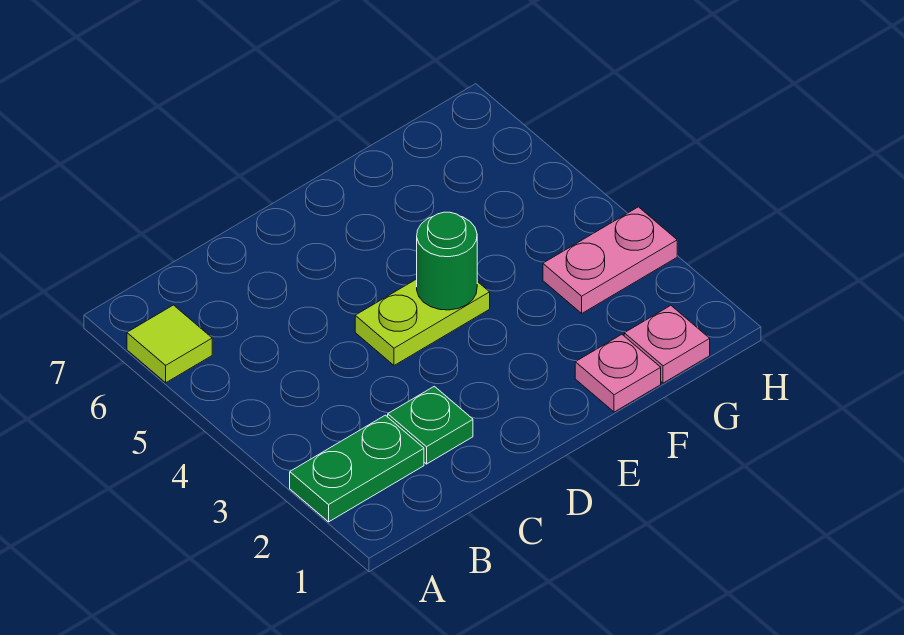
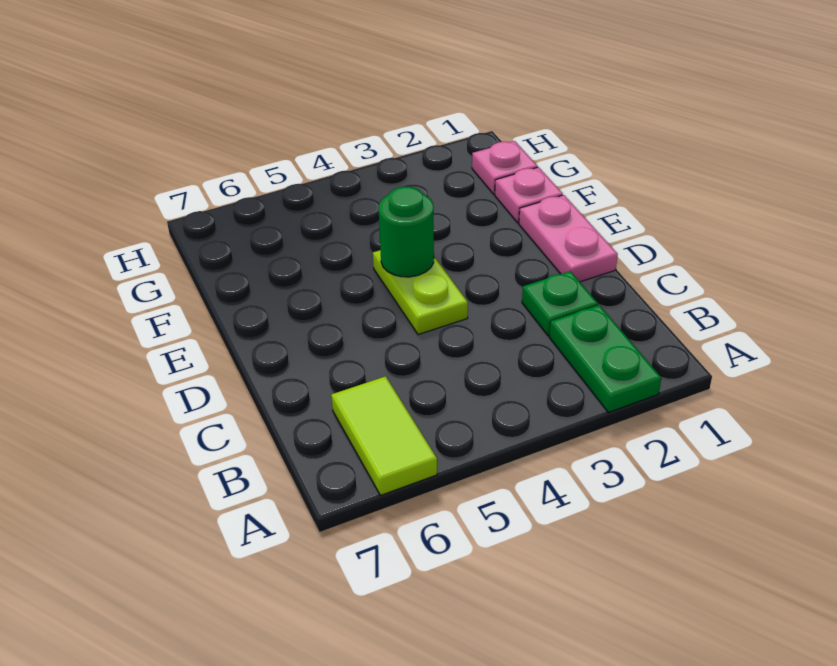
lime tile A6 level 1 -> lime tile A6:B6 level 1
pink plate G3:H3 level 1 -> pink plate D1:E1 level 1

